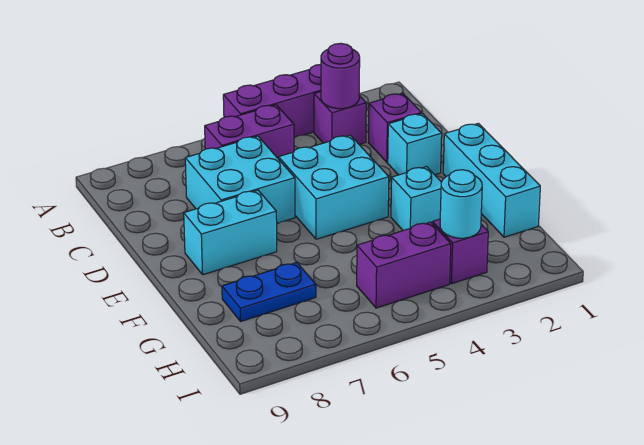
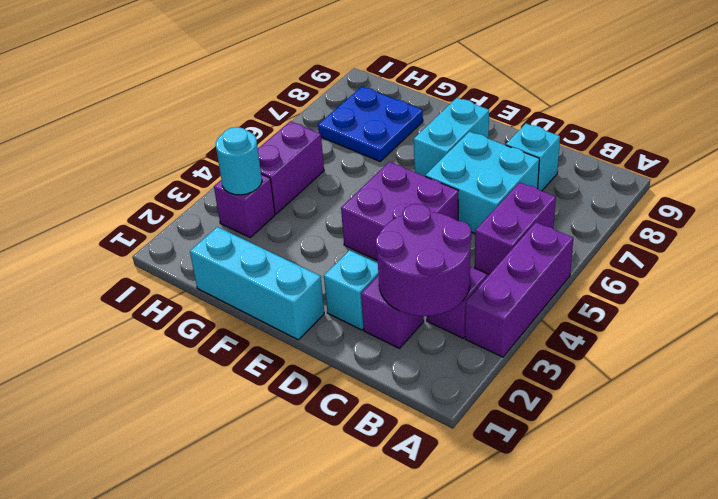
purple round brick B3 level 2 -> purple round brick B2:C3 level 2
cyan brick D4:E5 level 1 -> purple brick D4:E5 level 1
cyan brick F3 level 1 -> cyan brick C8 level 1
blue plate G7:G8 level 1 -> blue plate G7:H8 level 1

